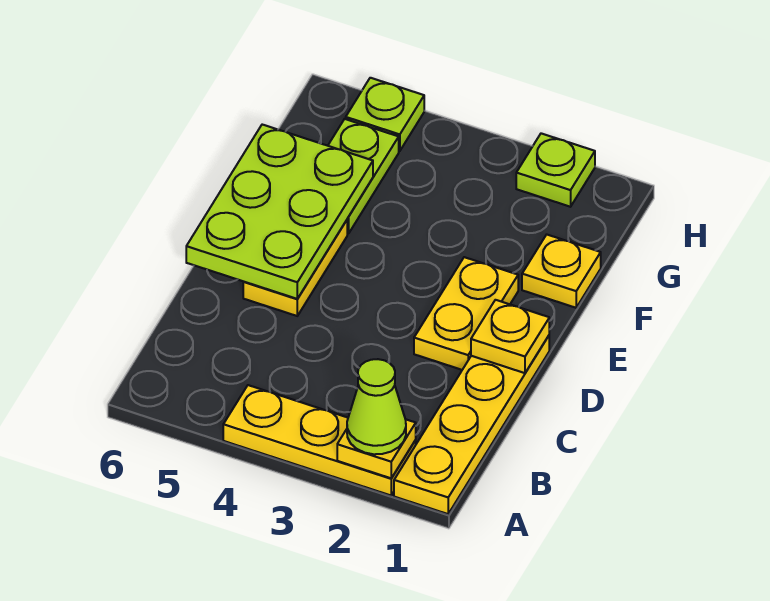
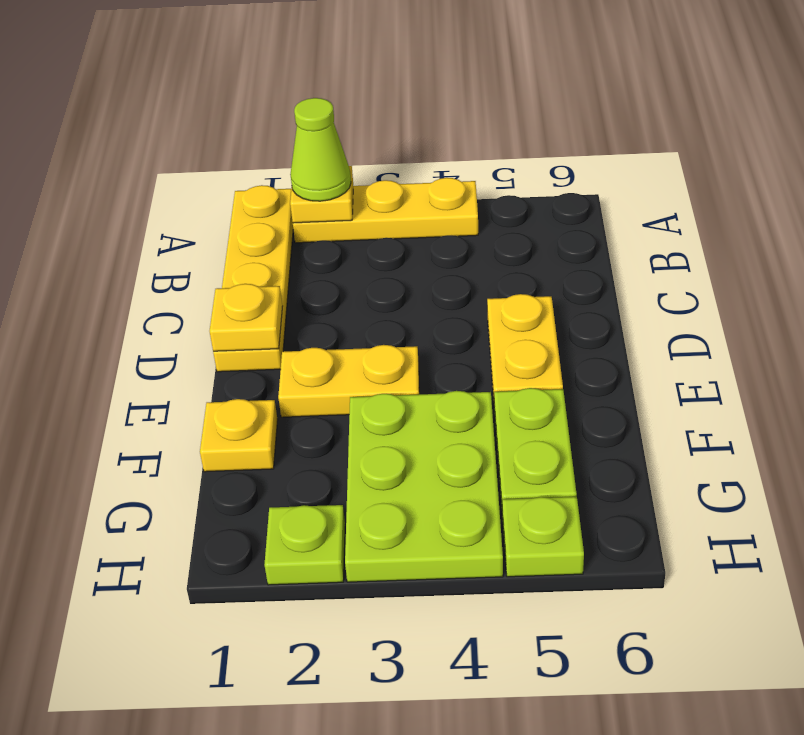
yellow plate D2:E2 level 1 -> yellow plate E2:E3 level 1
lime plate D5:F6 level 2 -> lime plate F3:H4 level 1

